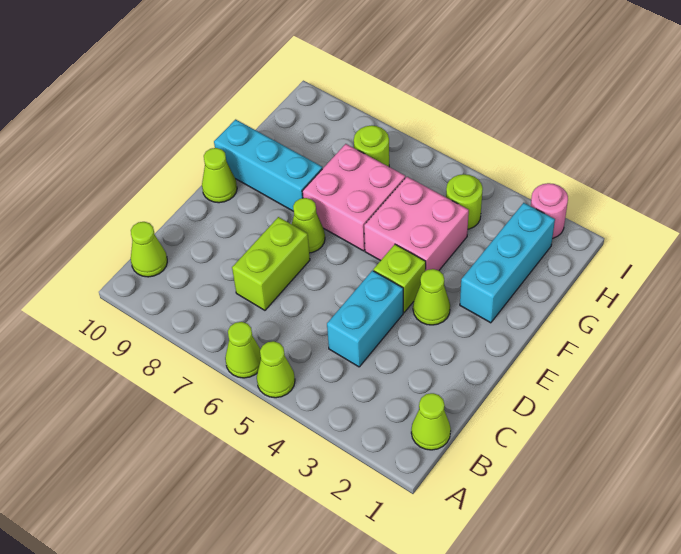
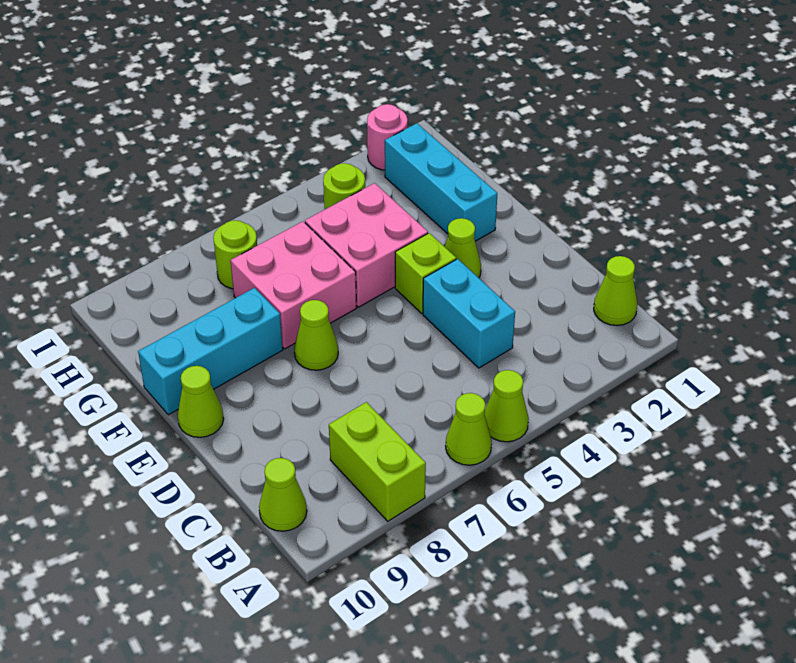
lime brick C7:D7 level 1 -> lime brick A8:B8 level 1

